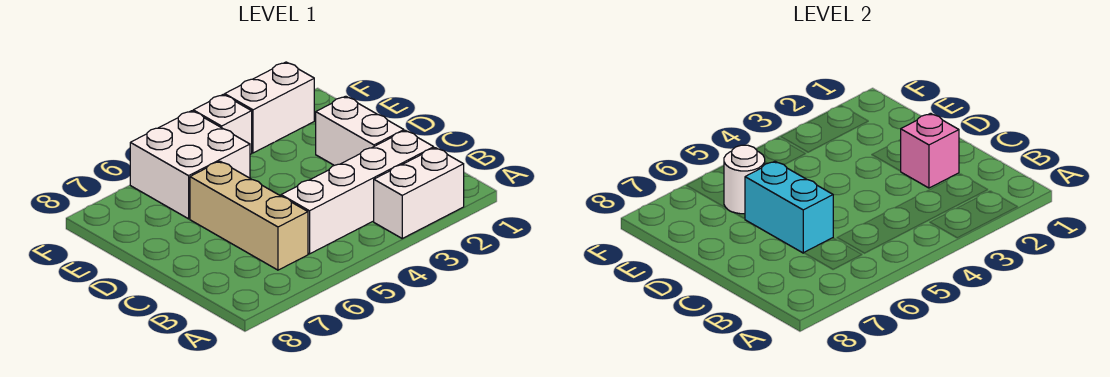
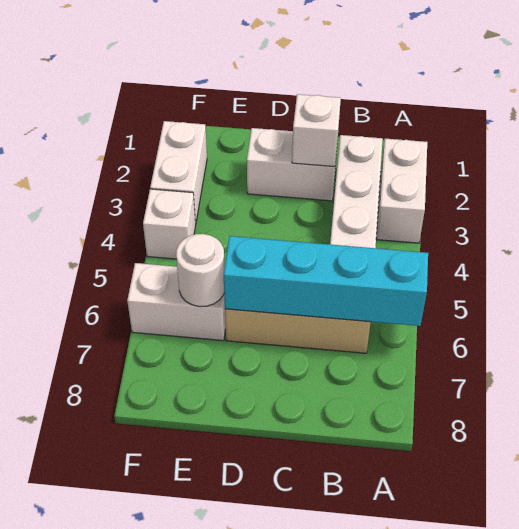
pink brick C2 level 2 -> white brick C2 level 2
cyan brick C6:D6 level 2 -> cyan brick A6:D6 level 2
white brick E5:F6 level 1 -> white brick E6:F6 level 1

